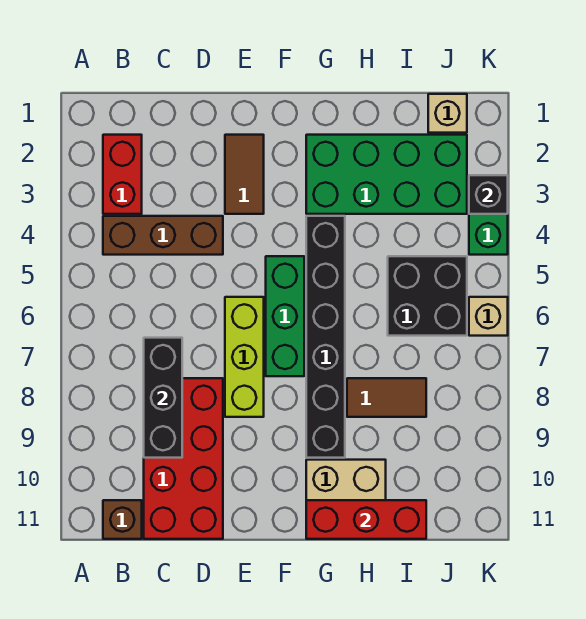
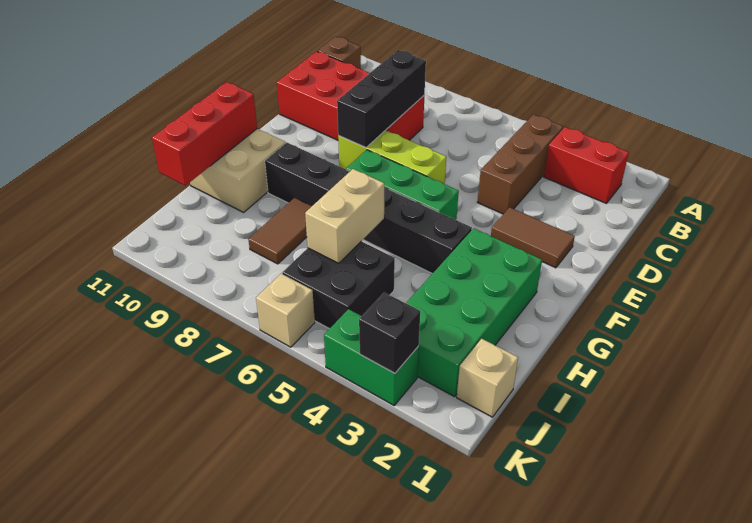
black brick C7:C9 level 2 -> black brick C8:E8 level 2
none -> tan brick H6:I6 level 2

